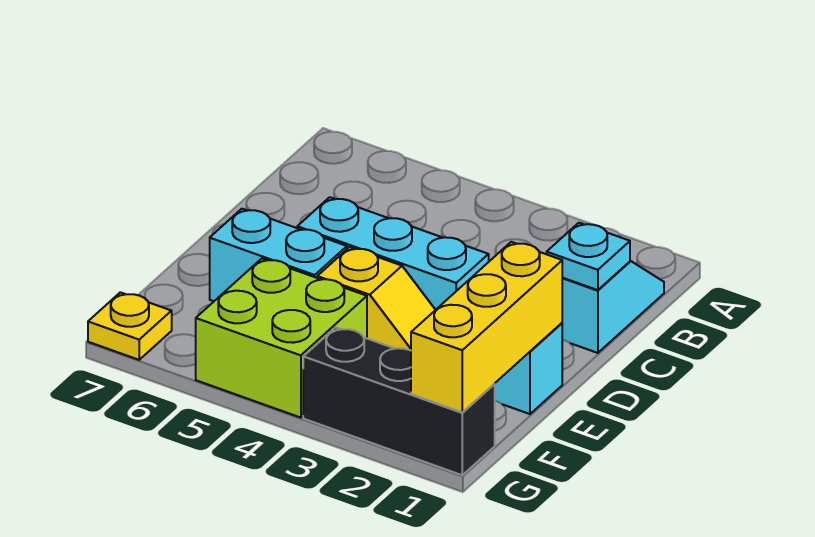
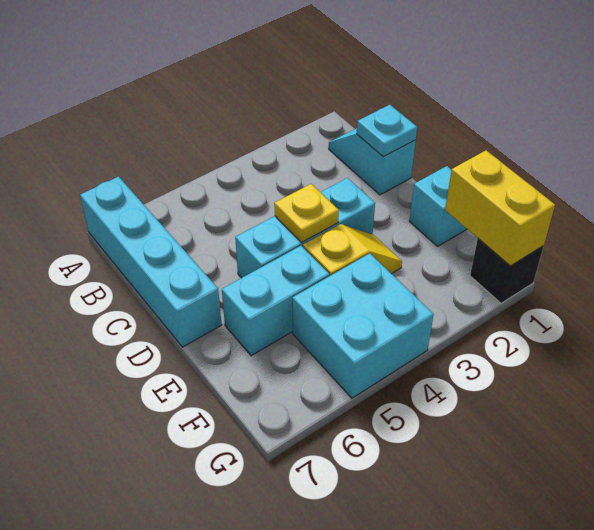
none -> cyan brick A7:D7 level 1
yellow brick E1:G1 level 2 -> yellow brick F1:G1 level 2
lime brick F4:G5 level 1 -> cyan brick F4:G5 level 1
black brick G1:G3 level 1 -> black brick G1 level 1
yellow plate G7 level 1 -> yellow plate D4 level 2

